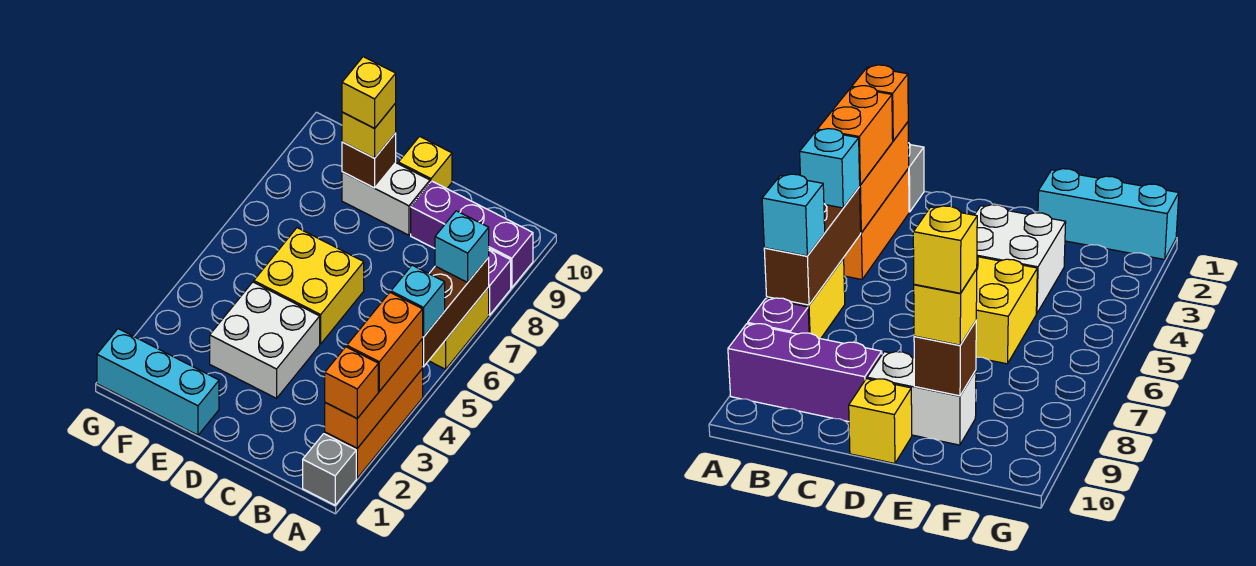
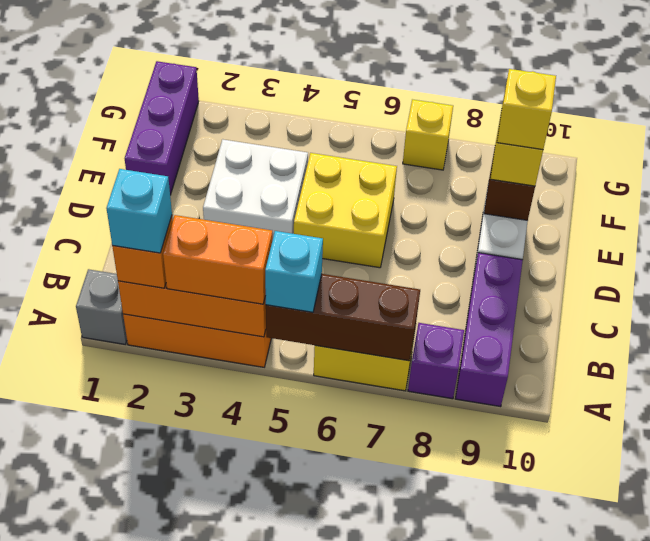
cyan brick A7 level 3 -> cyan brick A2 level 4
yellow brick D10 level 1 -> yellow brick G7 level 1
cyan brick E1:G1 level 1 -> purple brick E1:G1 level 1

